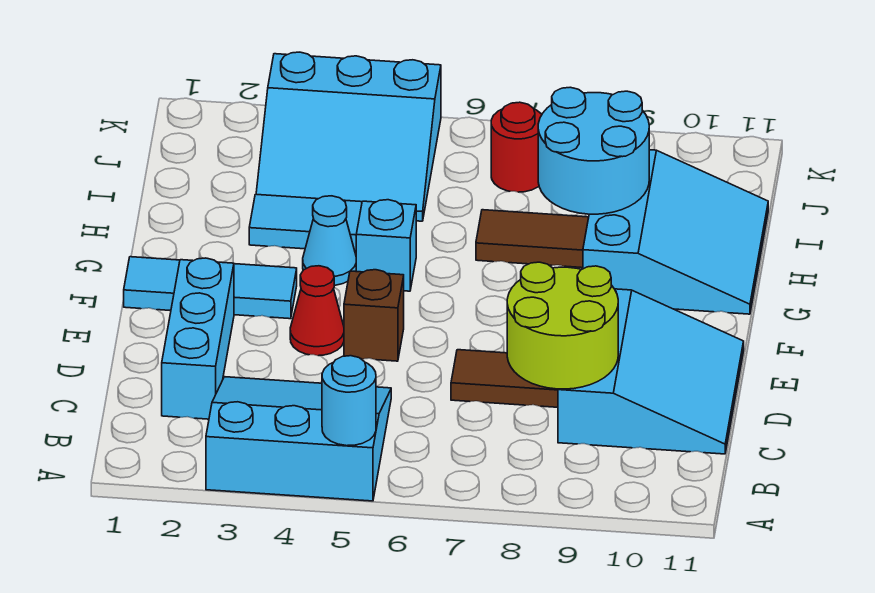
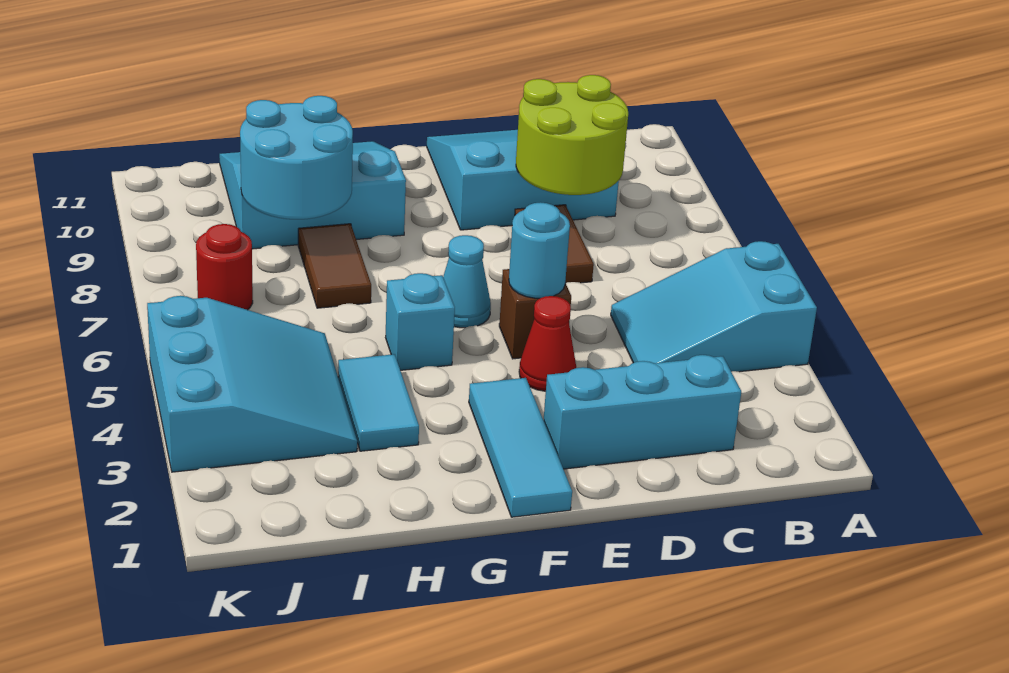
cyan slope A3:C5 level 1 top A -> cyan slope A4:C5 level 1 top A
cyan round brick A5 level 2 -> cyan round brick E5 level 2
cyan cone G4 level 1 -> cyan cone F6 level 1

